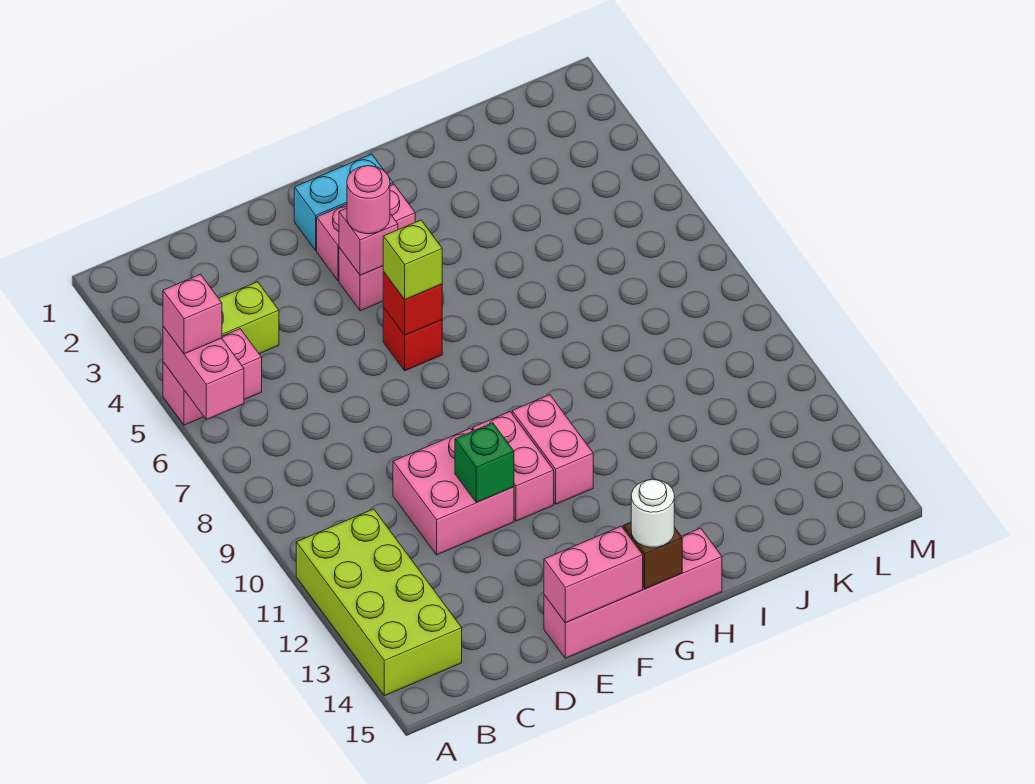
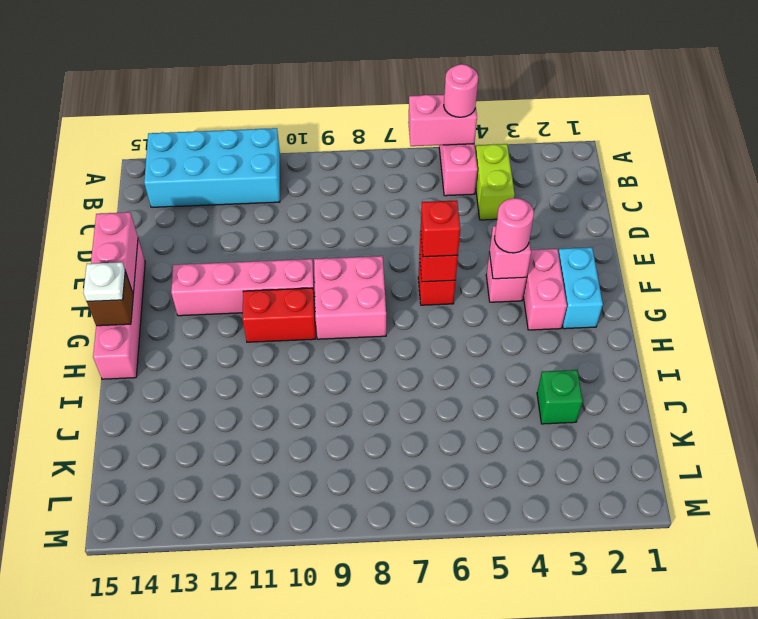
pink brick A5 level 3 -> pink round brick A5 level 3
lime brick A11:B14 level 1 -> cyan brick A11:B14 level 1
pink brick D10:E11 level 1 -> pink brick F8:G9 level 1
green brick E11 level 2 -> green brick J3 level 1
lime brick F6 level 3 -> red brick F6 level 3
pink brick F10:F11 level 1 -> pink brick F10:F13 level 1
pink brick G10:G11 level 1 -> red brick G10:G11 level 1
white round brick G15 level 3 -> white plate G15 level 3

